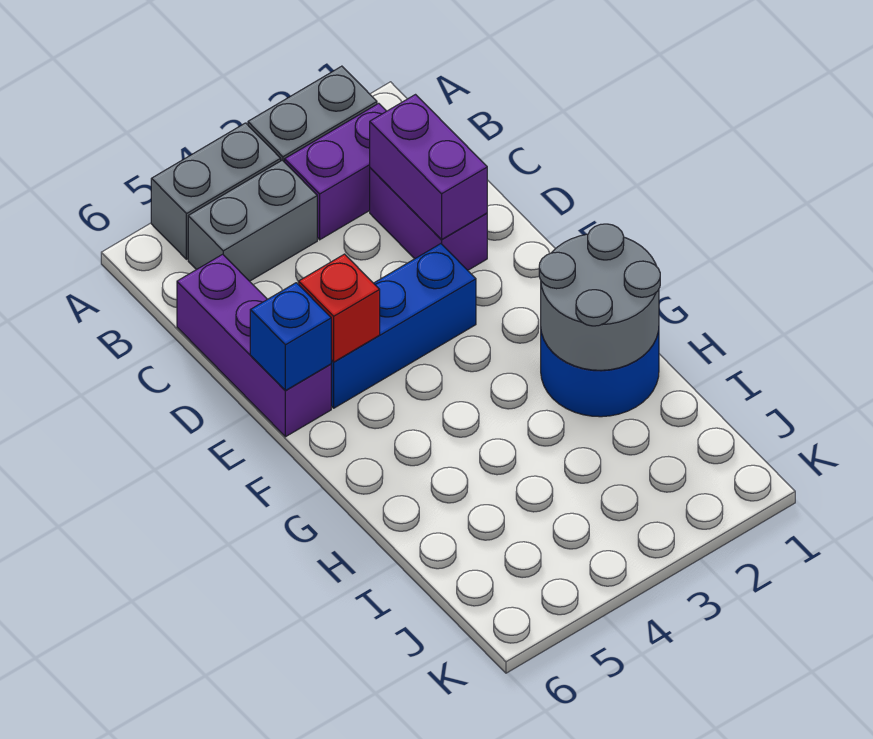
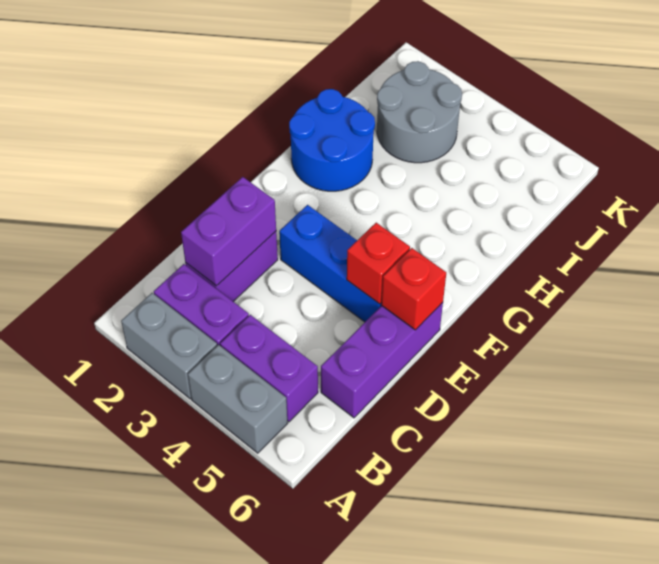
grey brick B4:B5 level 1 -> purple brick B4:B5 level 1
blue brick E6 level 2 -> red brick E6 level 2
grey round brick G1:H2 level 2 -> grey round brick I2:J3 level 1

